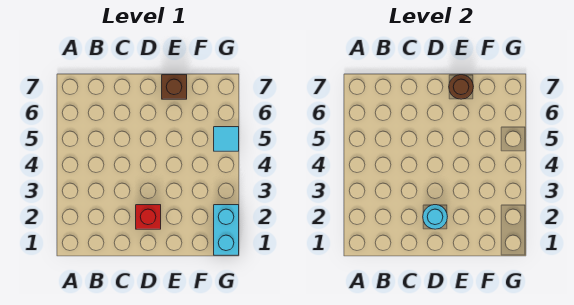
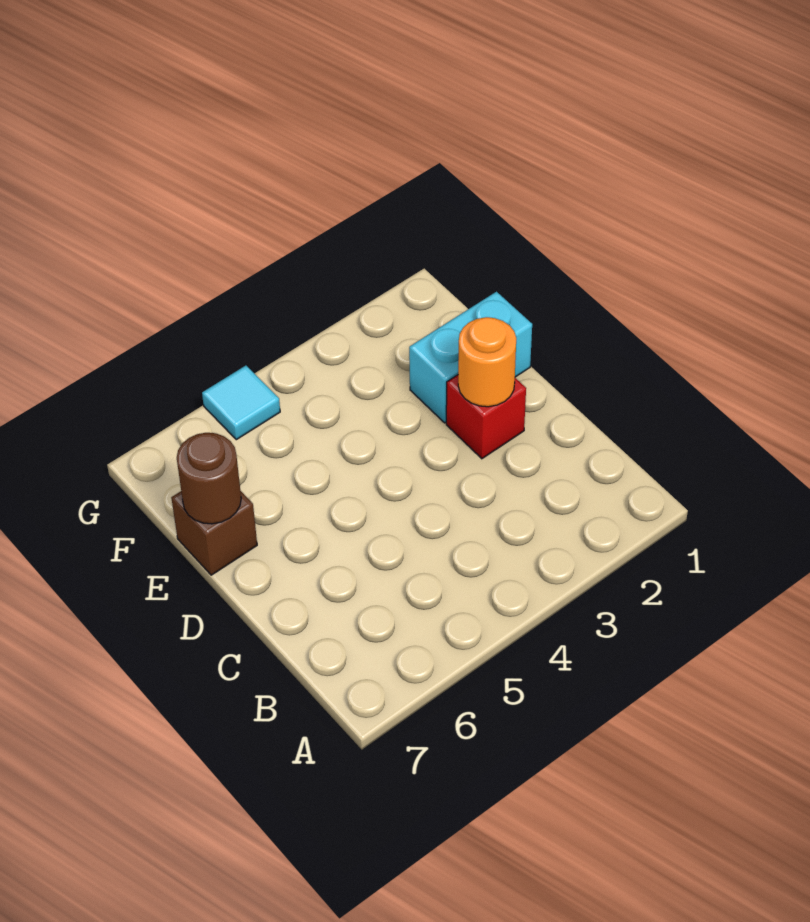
cyan round brick D2 level 2 -> orange round brick D2 level 2
cyan brick G1:G2 level 1 -> cyan brick E1:E2 level 1

